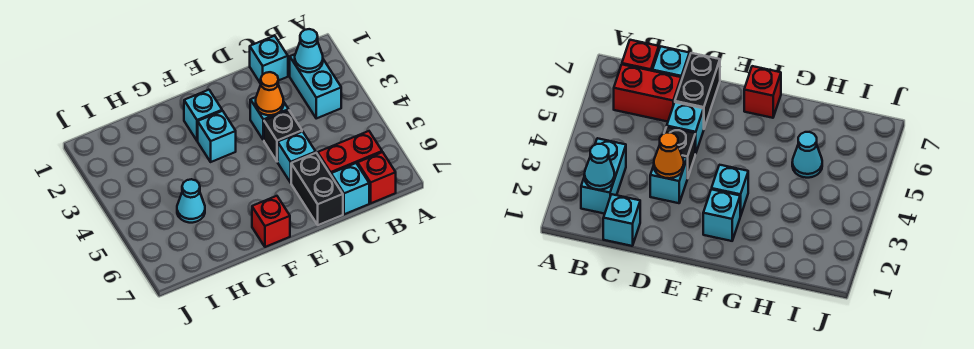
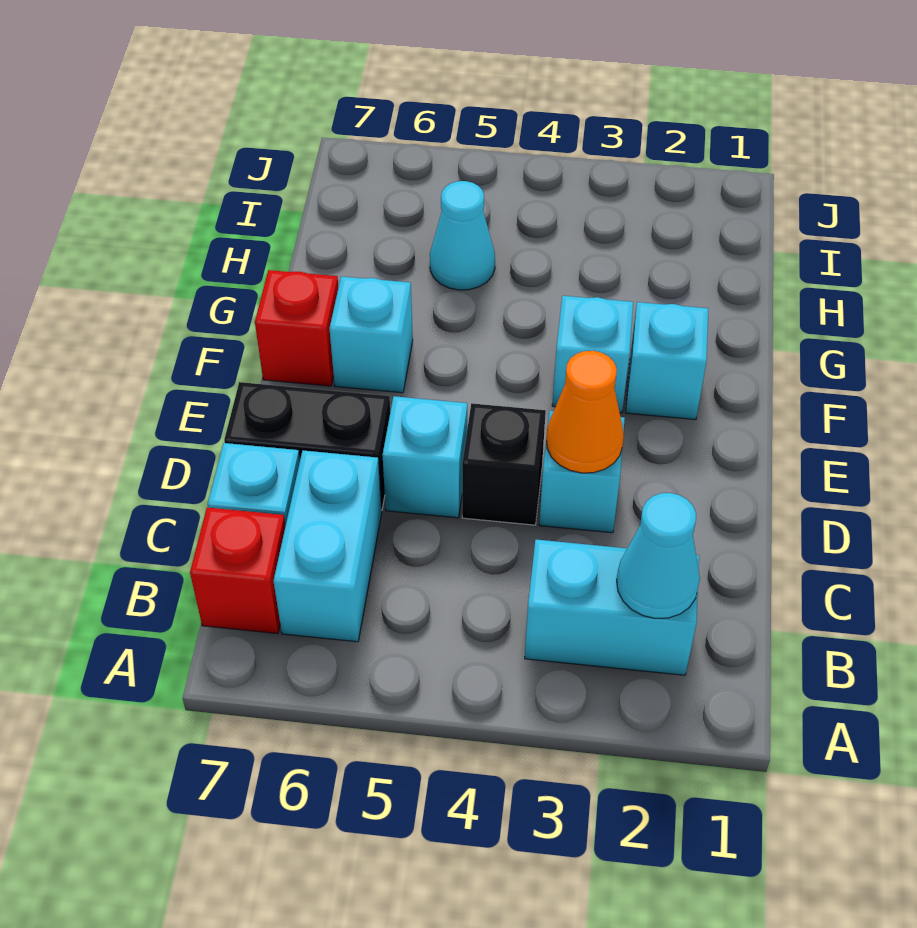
red brick B6:C6 level 1 -> cyan brick B6:C6 level 1
cyan brick C1 level 1 -> cyan brick F6 level 1

